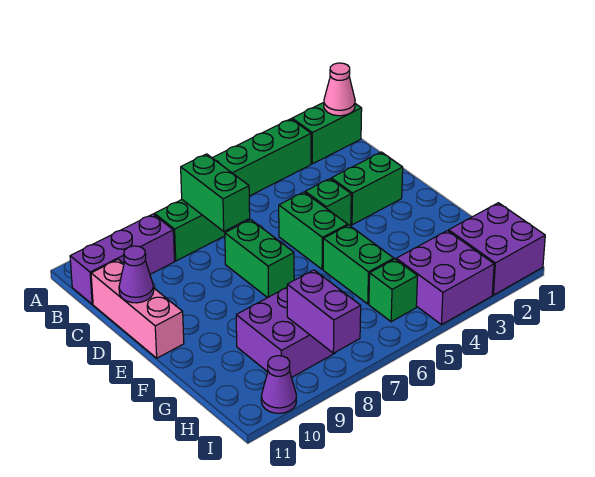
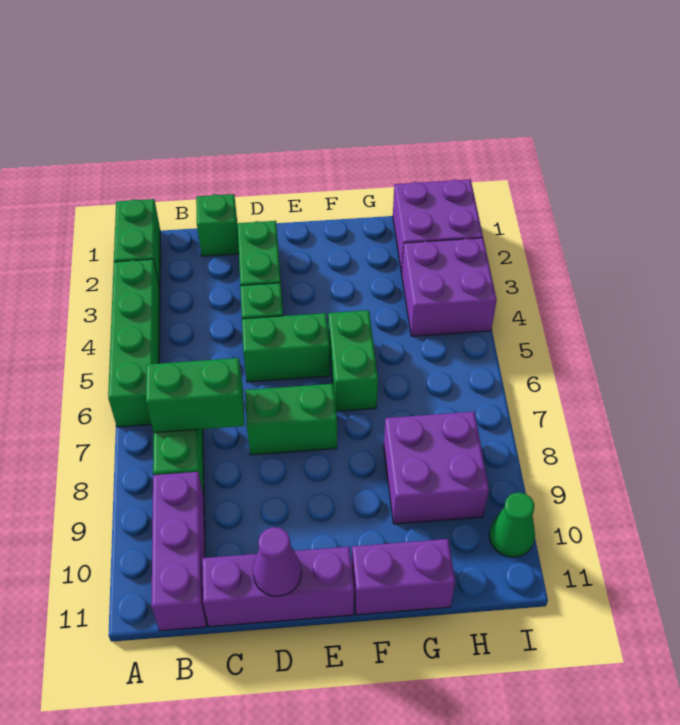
pink cone A1 level 2 -> none
pink brick C11:E11 level 1 -> purple brick C11:E11 level 1
green brick F5:G5 level 1 -> green brick F5:F6 level 1
green brick H5 level 1 -> green brick C1 level 1
purple brick H8:I8 level 2 -> purple brick F11:G11 level 1
purple cone I10 level 1 -> green cone I10 level 1

